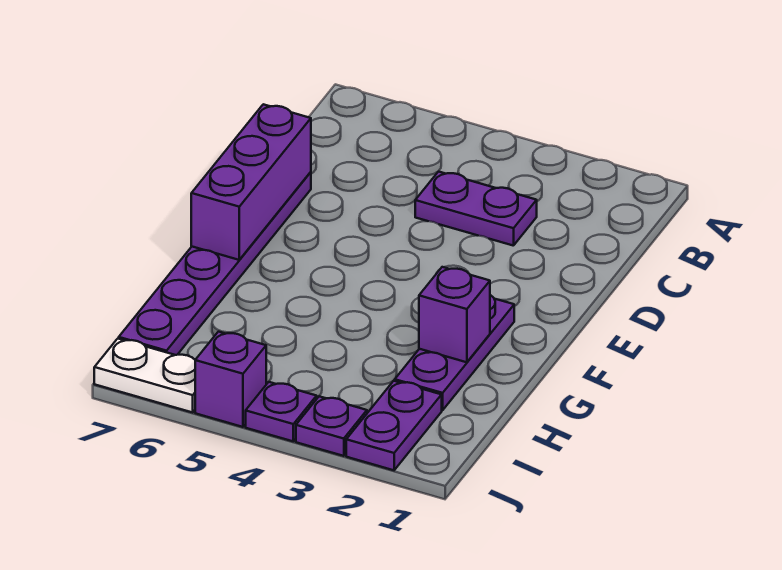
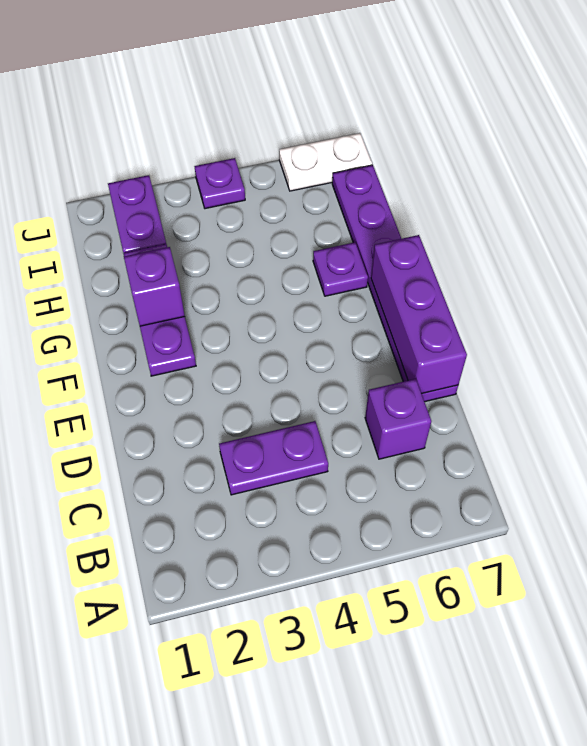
purple plate J3 level 1 -> purple plate G6 level 1
purple brick J5 level 1 -> purple brick C6 level 1

